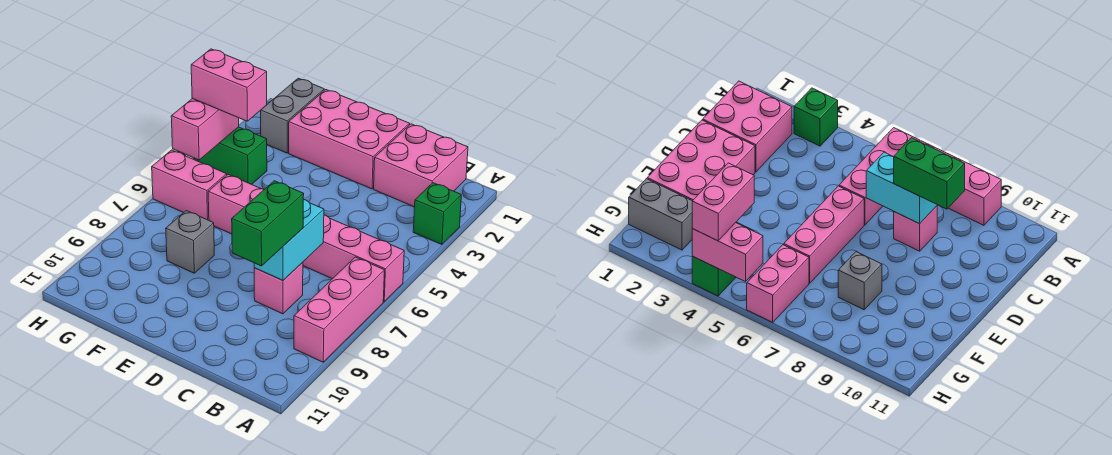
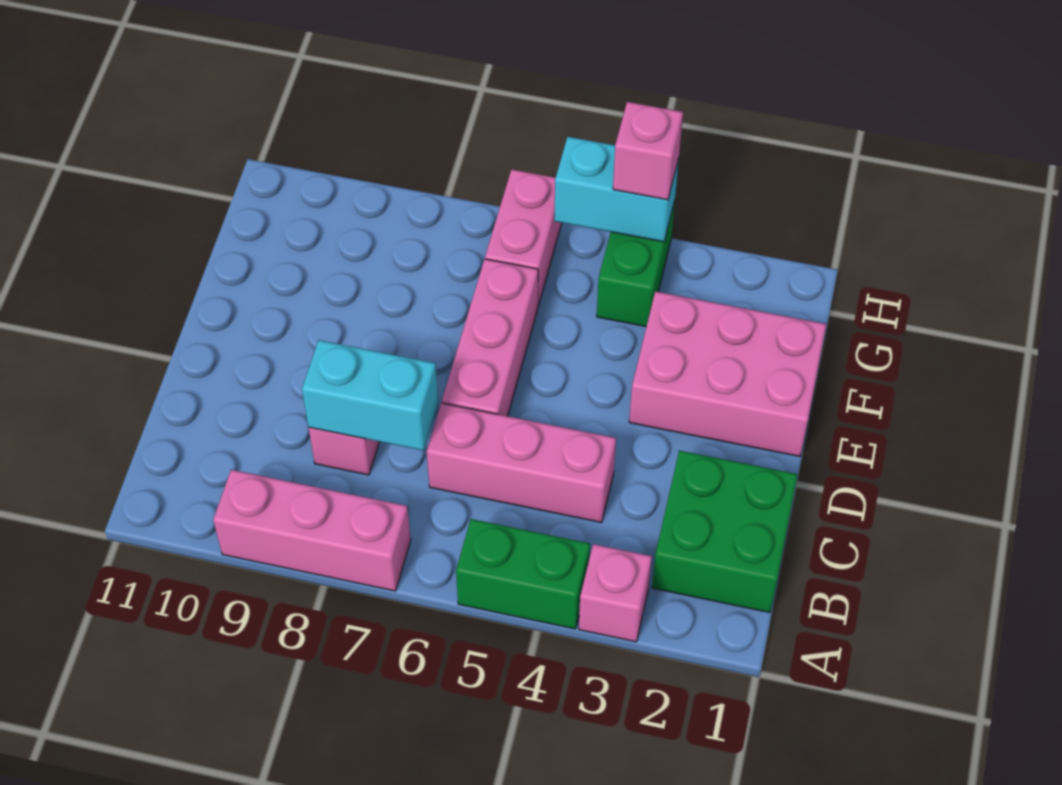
green brick A3 level 1 -> pink brick A3 level 1
pink brick A6:C6 level 1 -> pink brick C4:C6 level 1
pink brick B1:C2 level 1 -> green brick B1:C2 level 1
green brick C8:C9 level 3 -> green brick A4:A5 level 1
pink brick D1:F2 level 1 -> pink brick E1:F3 level 1
grey brick F8 level 1 -> none
grey brick G1:G2 level 1 -> none
pink brick G4:H4 level 3 -> pink brick H4 level 3
pink brick H4:H5 level 2 -> cyan brick H4:H5 level 2

